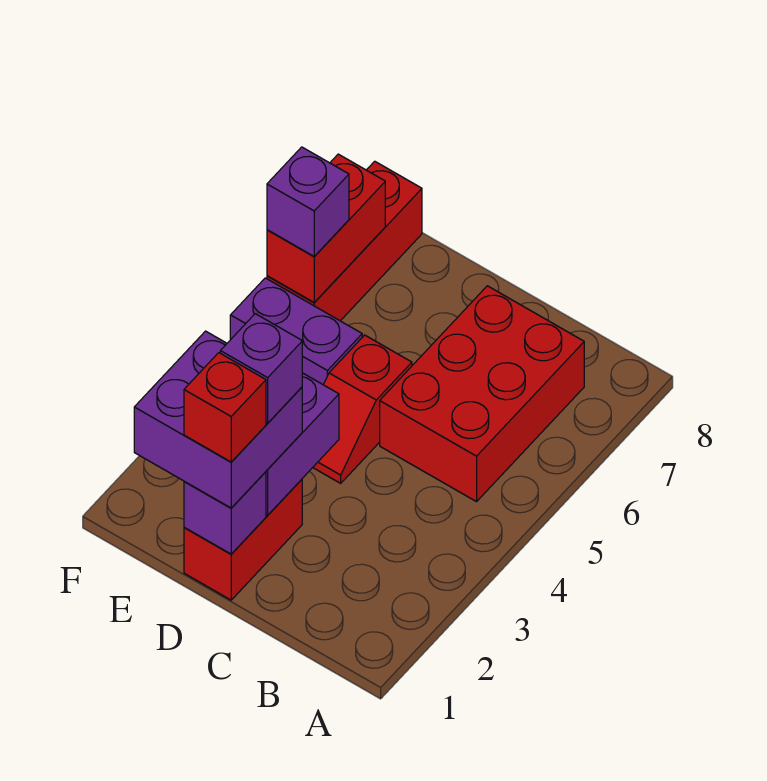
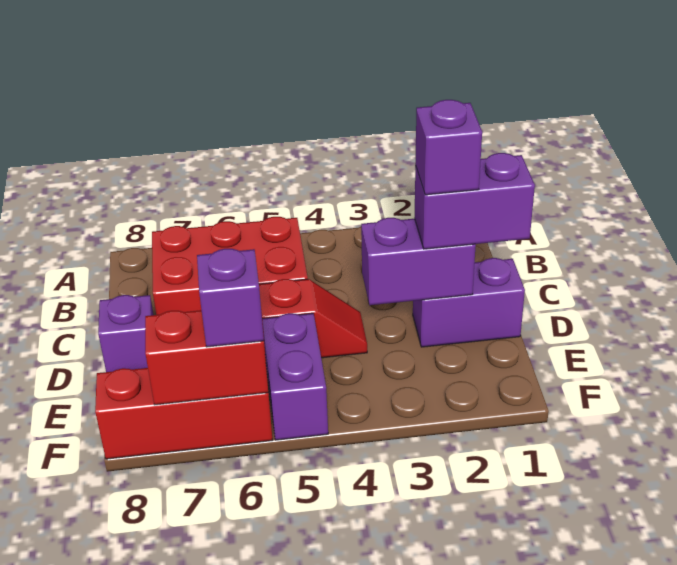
red brick D1:D2 level 1 -> purple brick D1:D2 level 1
purple brick D1 level 2 -> purple brick D8 level 1
purple brick D1:E2 level 3 -> purple brick D1:D2 level 3
red brick D1 level 4 -> none

